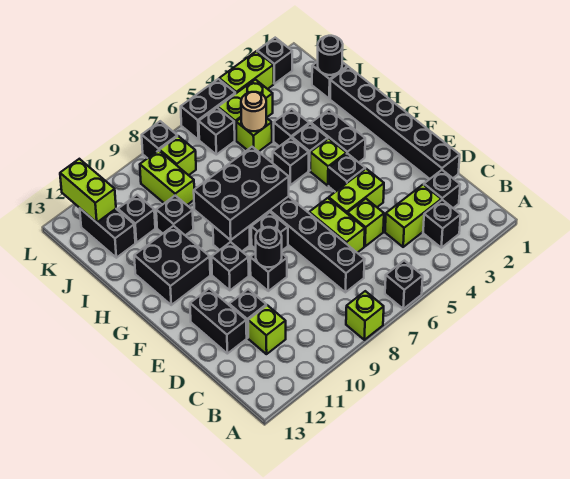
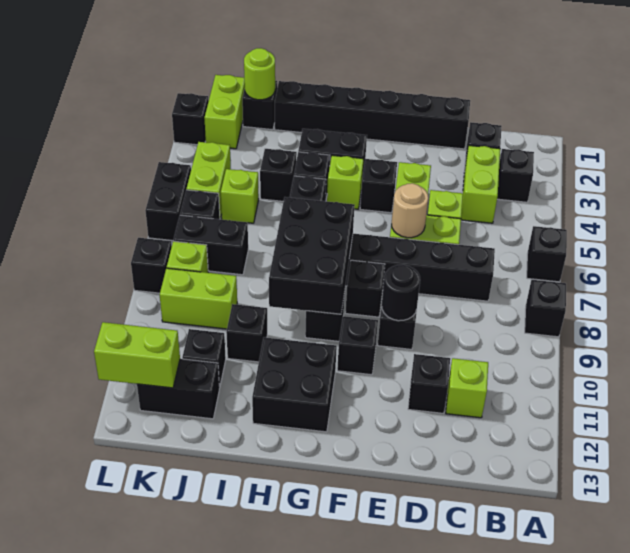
lime brick A8 level 1 -> black brick A8 level 1
black brick D12:E12 level 1 -> black brick J7:K7 level 1
black round brick J1 level 2 -> lime round brick J1 level 2
tan round brick J5 level 2 -> tan round brick E6 level 2
lime brick L3:L4 level 1 -> lime brick K1:K2 level 1

